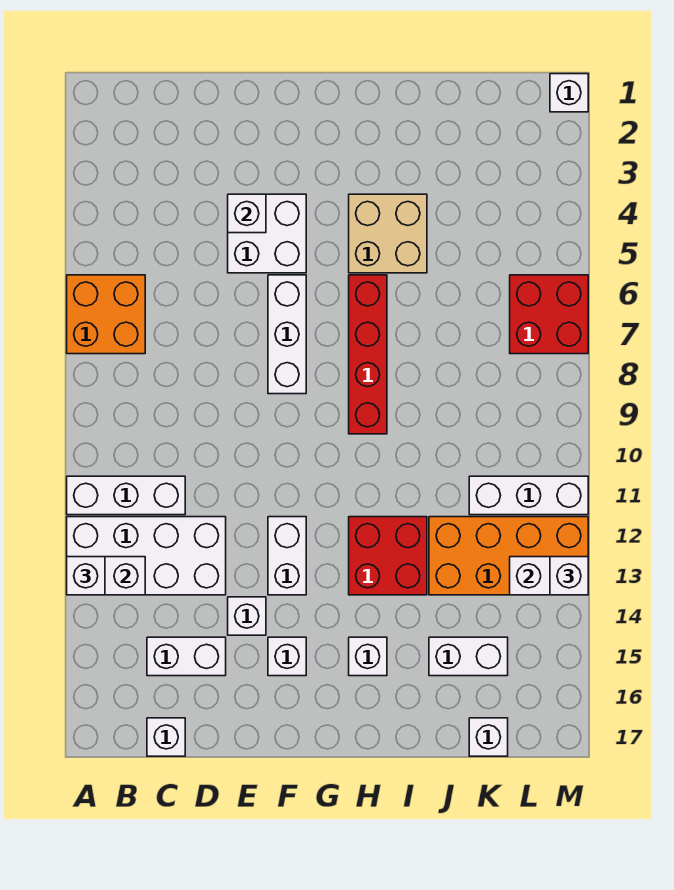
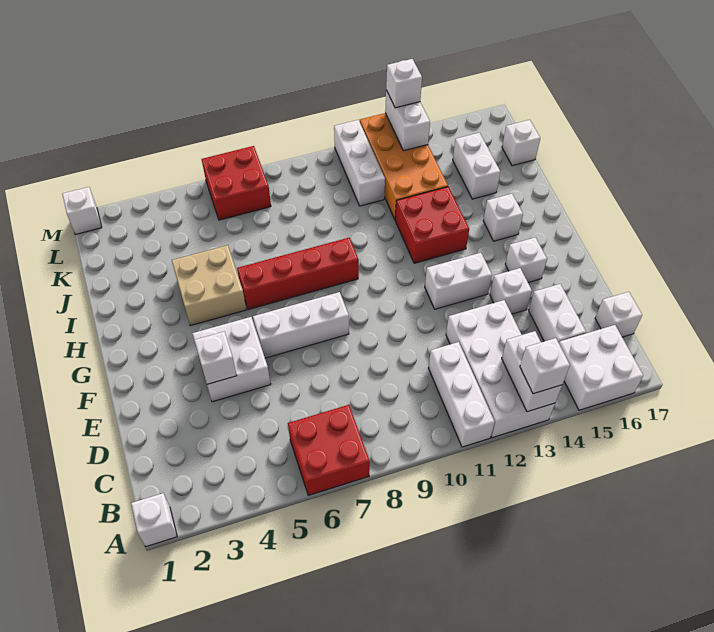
none -> white brick A1 level 1
orange brick A6:B7 level 1 -> red brick A6:B7 level 1
none -> white brick A15:B16 level 1

